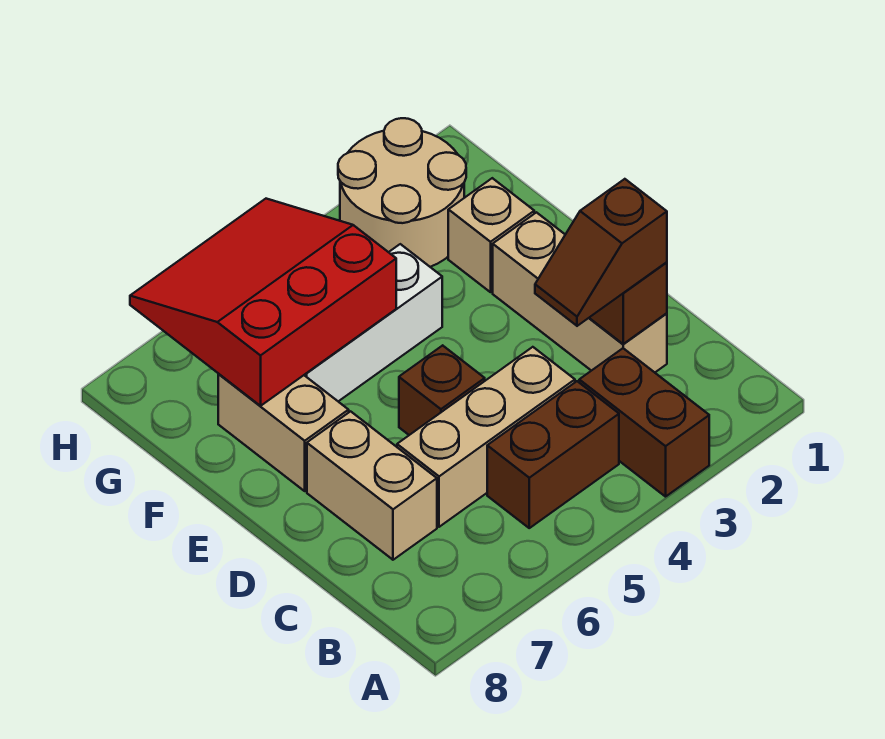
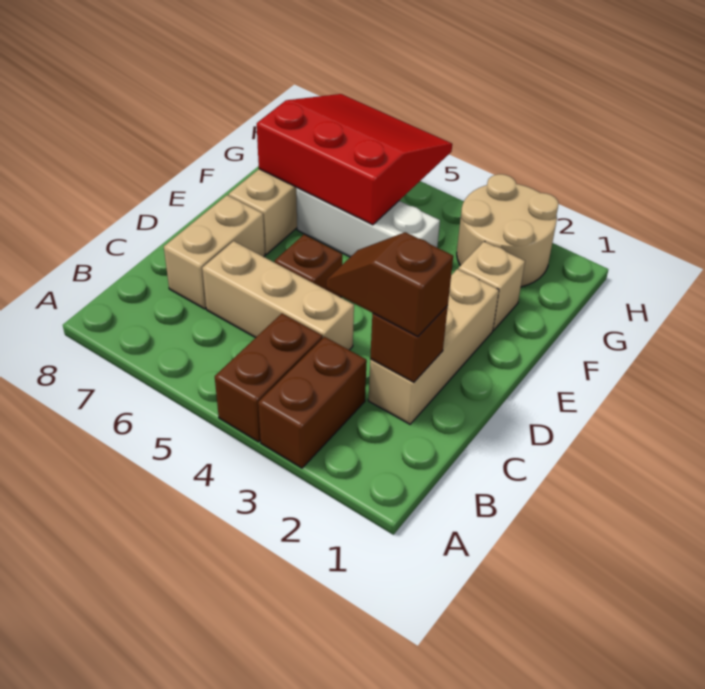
brown brick B4:B5 level 1 -> brown brick A4:B4 level 1

